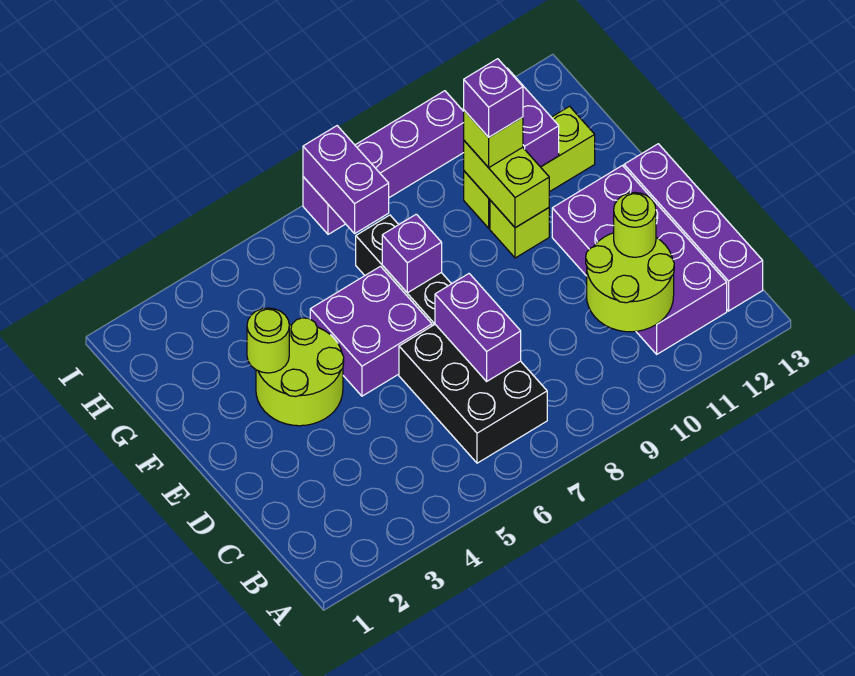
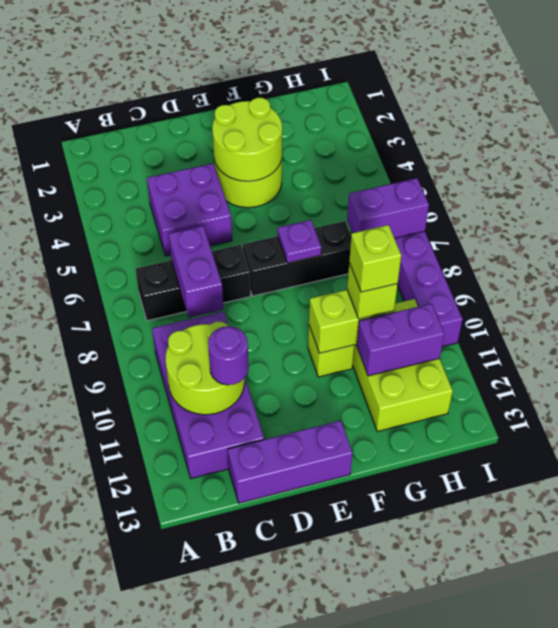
black brick B6:D7 level 1 -> black brick B7:D7 level 1
purple brick B11:E12 level 1 -> purple brick B9:C12 level 1
purple brick B13:E13 level 1 -> purple brick C13:E13 level 1
purple brick C7:D7 level 2 -> purple brick C7:C8 level 2
lime round brick C11 level 3 -> purple round brick C11 level 3
purple brick E5:F6 level 1 -> purple brick C4:D5 level 1
lime round brick F3 level 2 -> lime round brick E3:F4 level 2
purple brick F7 level 2 -> purple plate F7 level 2
lime brick G10:G12 level 1 -> lime brick G10:H12 level 1
purple brick G10 level 4 -> lime brick G10 level 4

